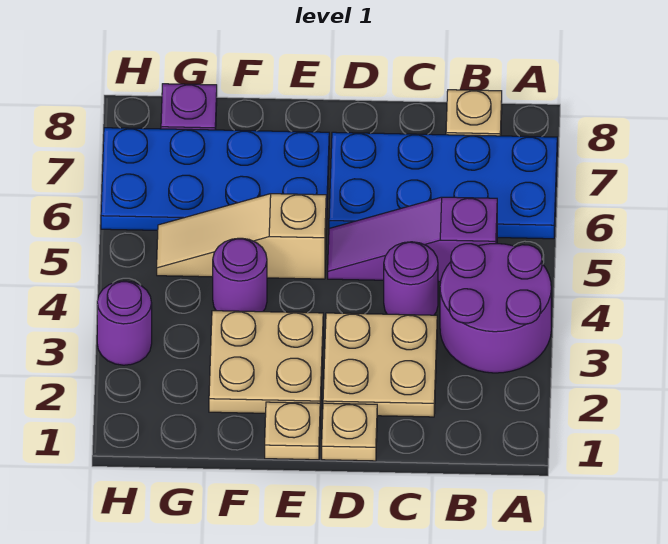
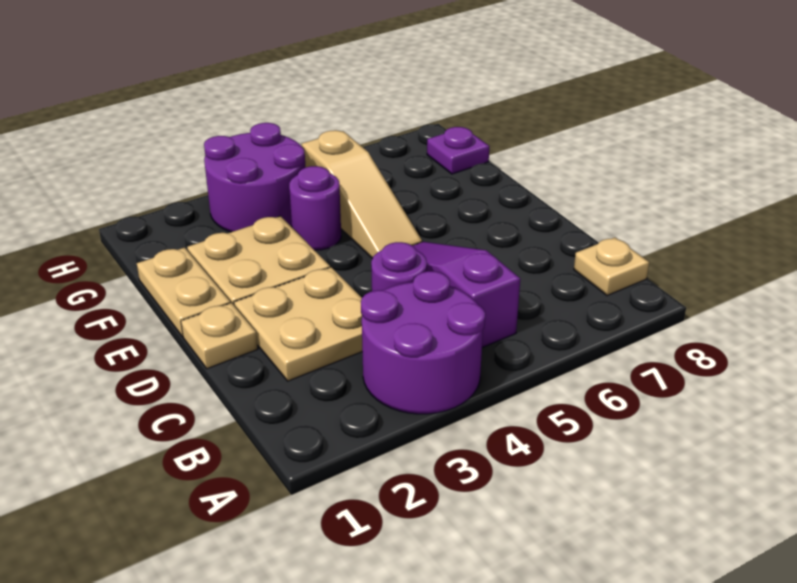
blue plate A6:D7 level 1 -> none
tan plate E1 level 1 -> tan plate E1:F1 level 1
tan slope E5:G5 level 1 top E -> tan slope E5:G5 level 1 top G
blue plate E6:H7 level 1 -> none
purple round brick H3 level 1 -> purple round brick G3:H4 level 1

